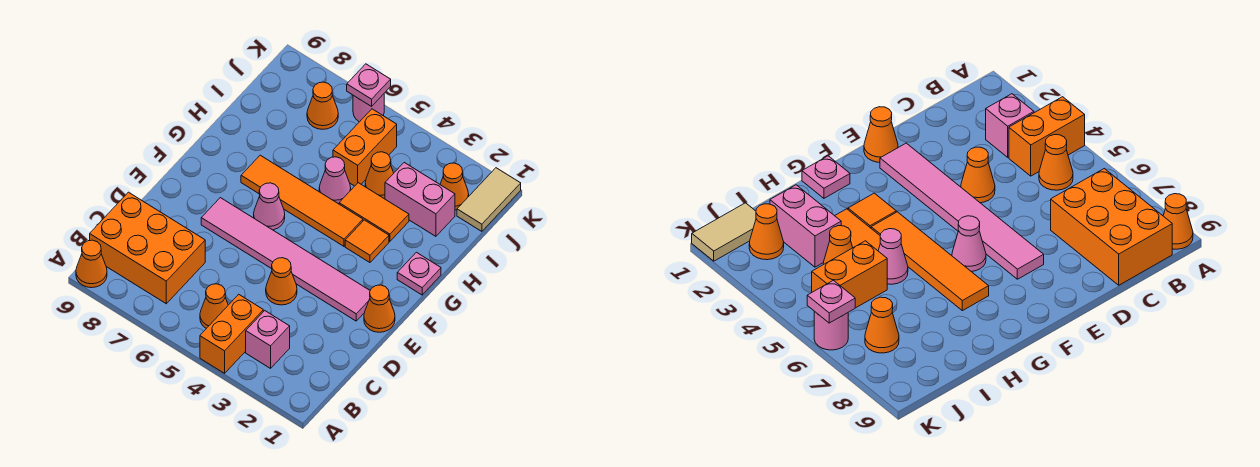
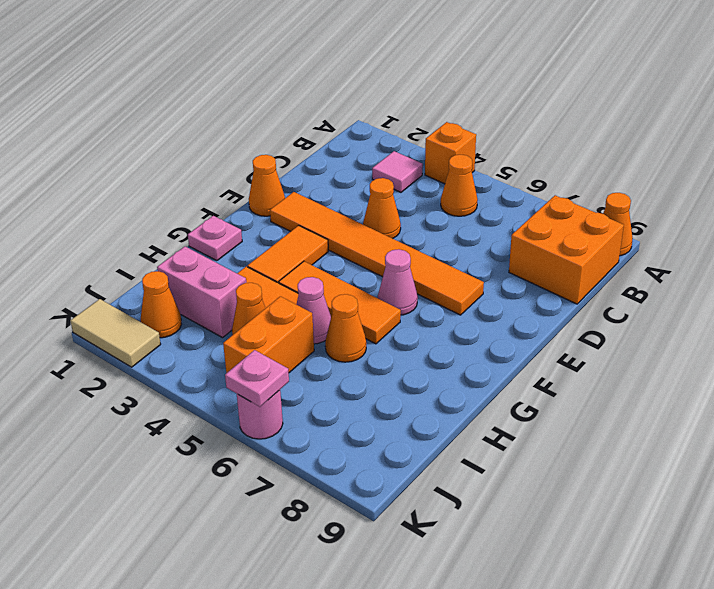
orange brick A4:B4 level 1 -> orange brick A4 level 1
pink brick B3 level 1 -> pink tile B3 level 1
orange brick B7:C9 level 1 -> orange brick B8:C9 level 1
pink tile E2:E7 level 1 -> orange tile E2:E7 level 1
orange tile G3 level 1 -> orange tile F3:G3 level 1
orange tile G4:G7 level 1 -> orange tile G4:G6 level 1
tan tile J1:K1 level 1 -> tan tile K1:K2 level 1
orange cone J7 level 1 -> orange cone H6 level 1

